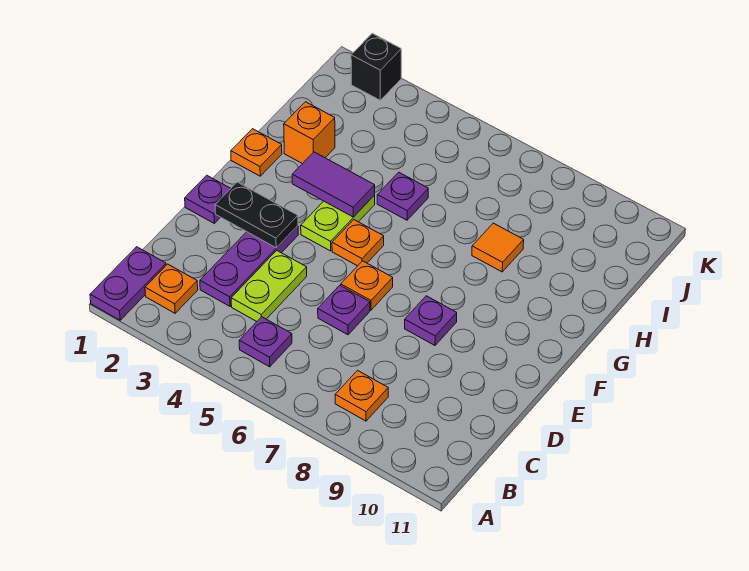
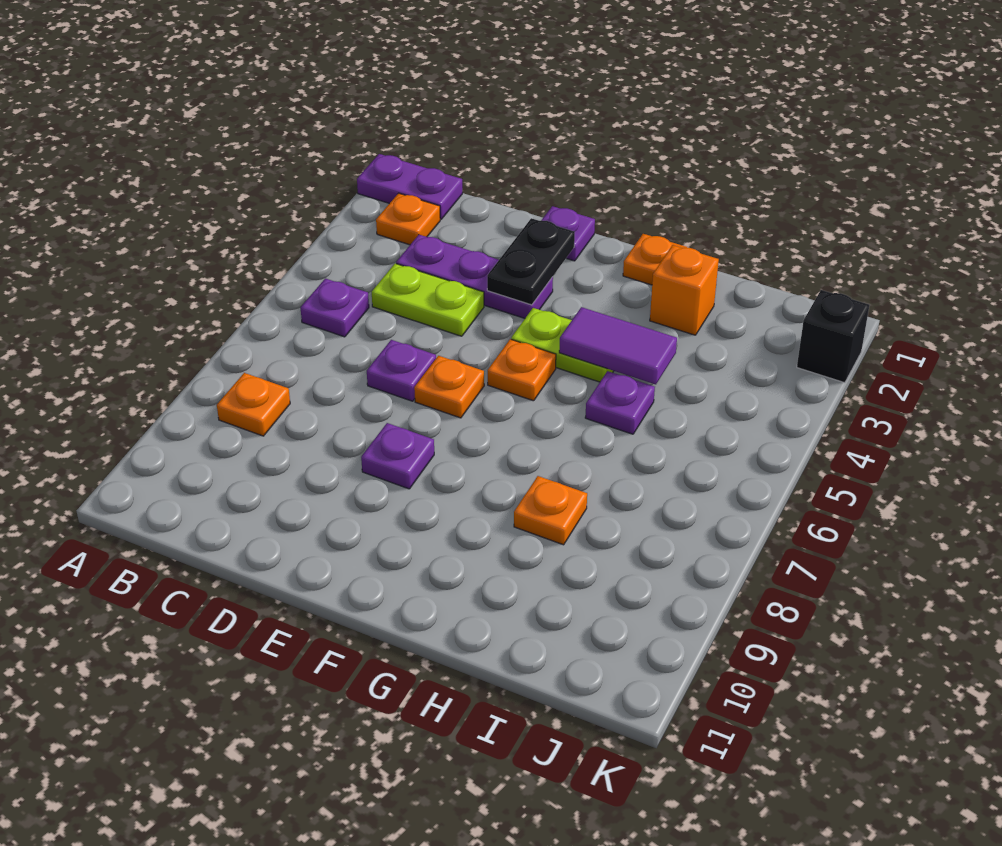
purple tile G3:G4 level 2 -> purple tile G4:H4 level 2
orange tile H8 level 1 -> orange plate H8 level 1

